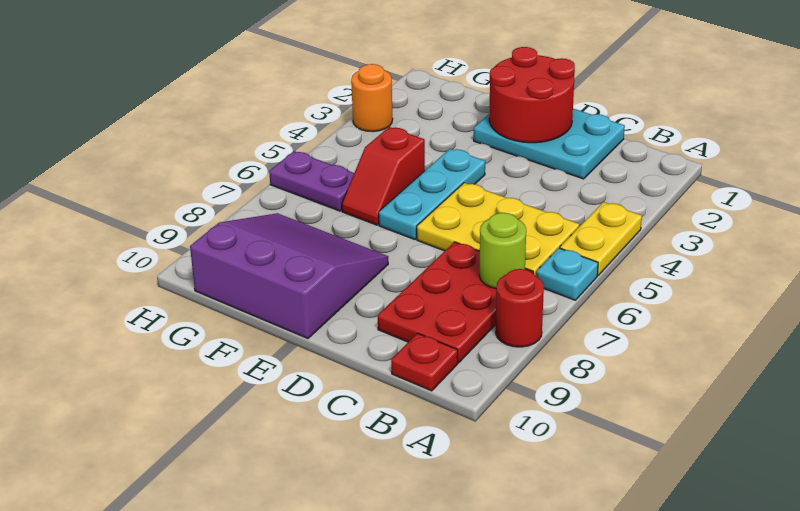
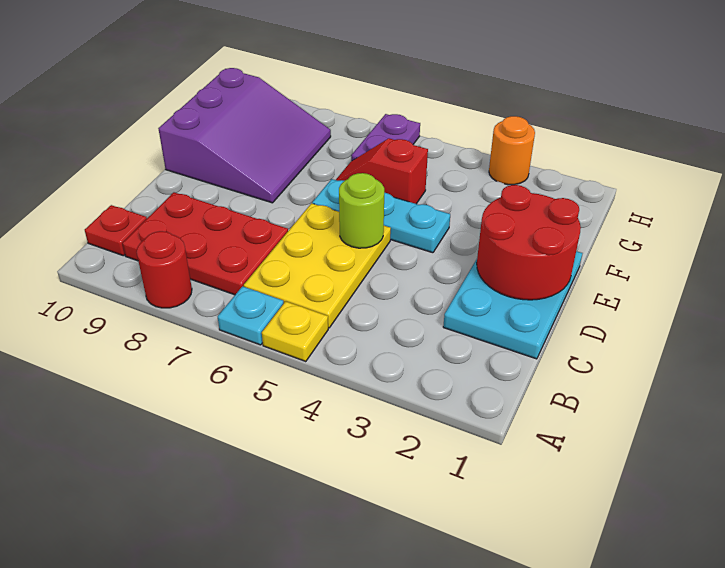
yellow plate A4:A5 level 1 -> yellow plate A5 level 1
lime round brick B7 level 2 -> lime round brick D5 level 2

